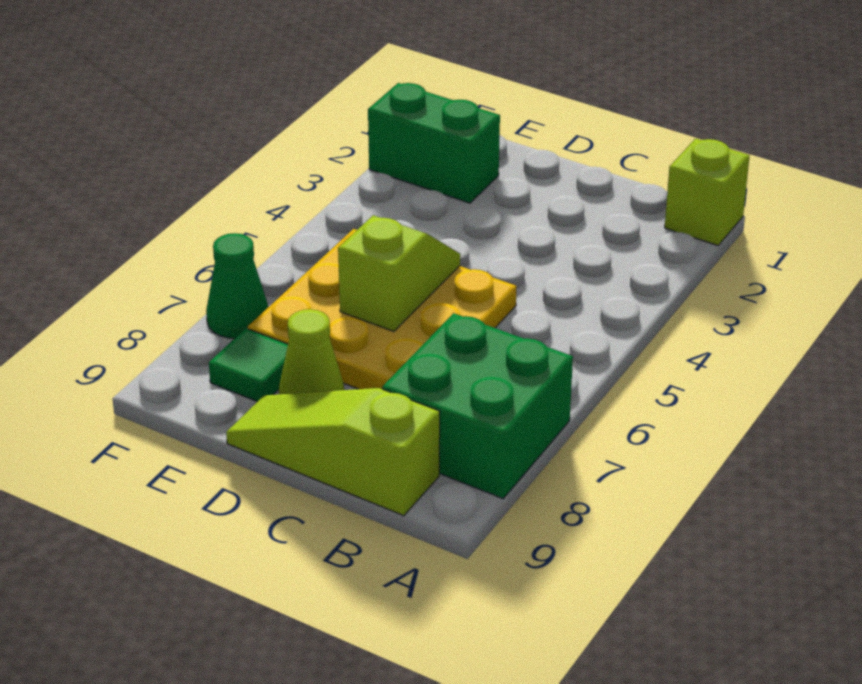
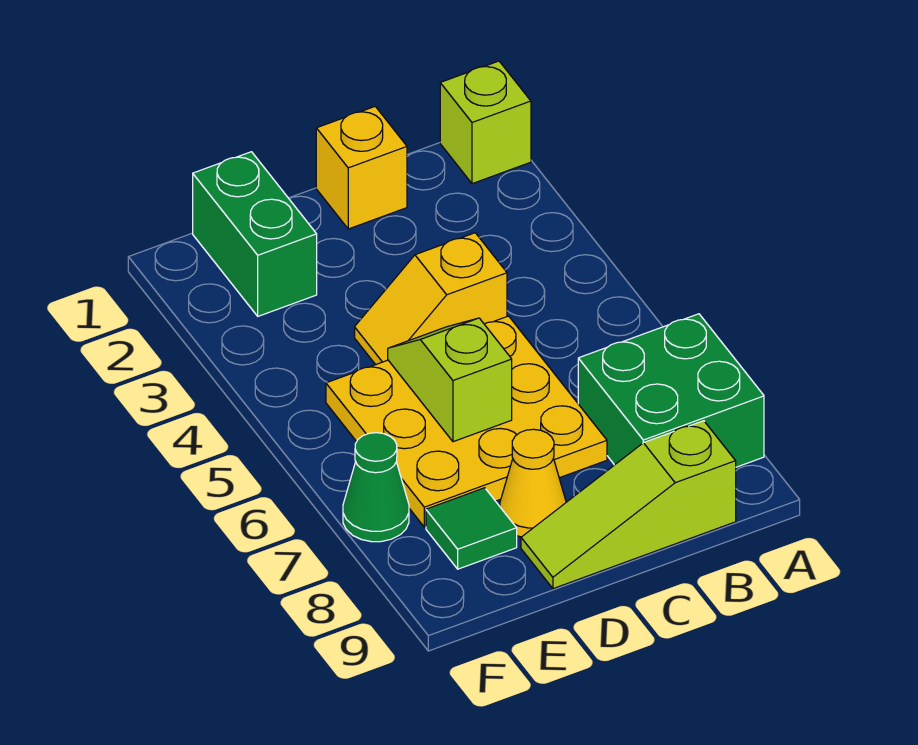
none -> yellow brick C1 level 1
none -> yellow slope C4:D4 level 1 top C
lime cone D8 level 1 -> yellow cone D8 level 1
green brick E2:F2 level 1 -> green brick E1:E2 level 1

